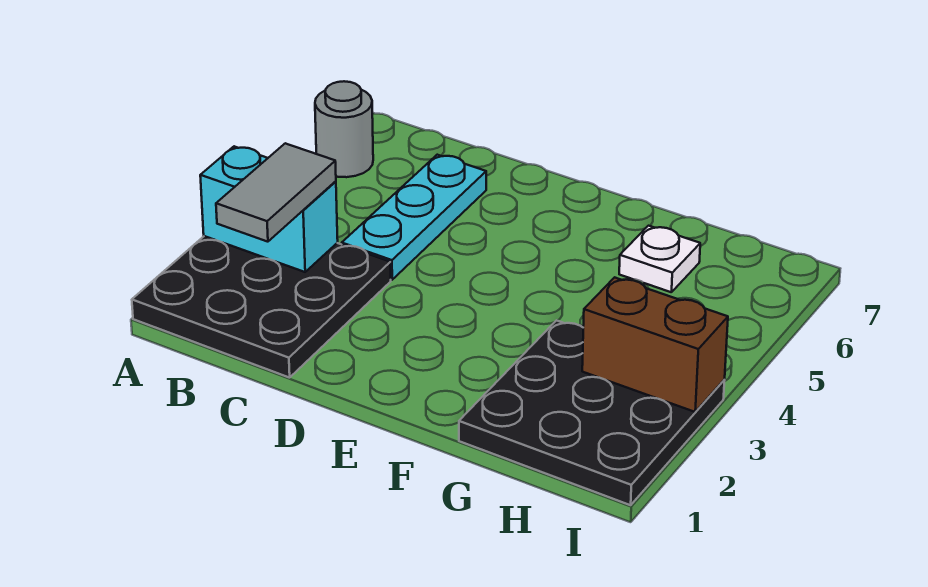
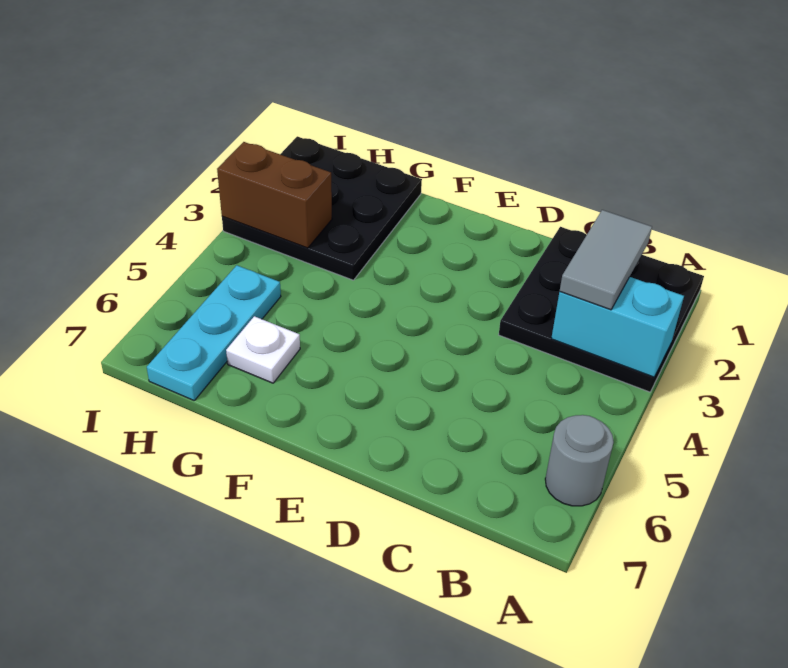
cyan plate C4:C6 level 1 -> cyan plate H5:H7 level 1

